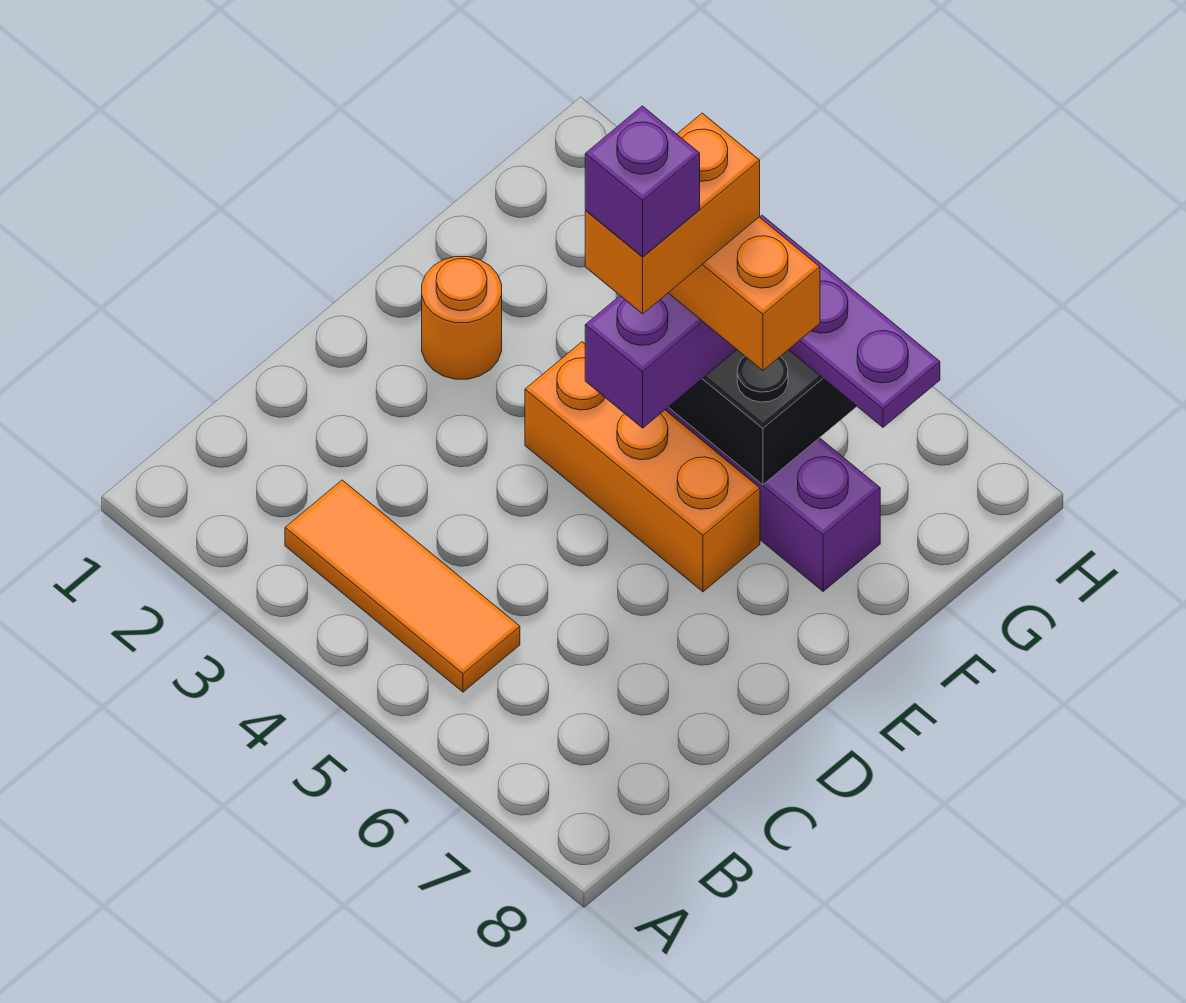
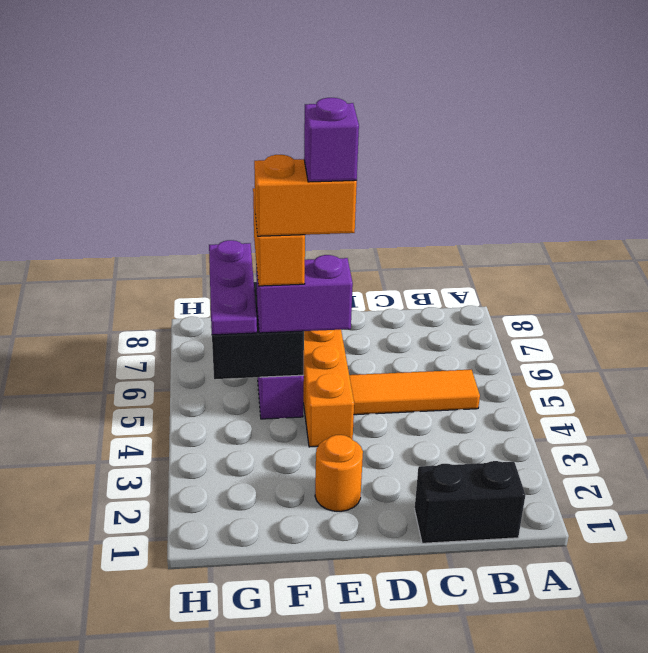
none -> black brick B1:C1 level 1
orange tile B3:B5 level 1 -> orange tile B5:D5 level 1

